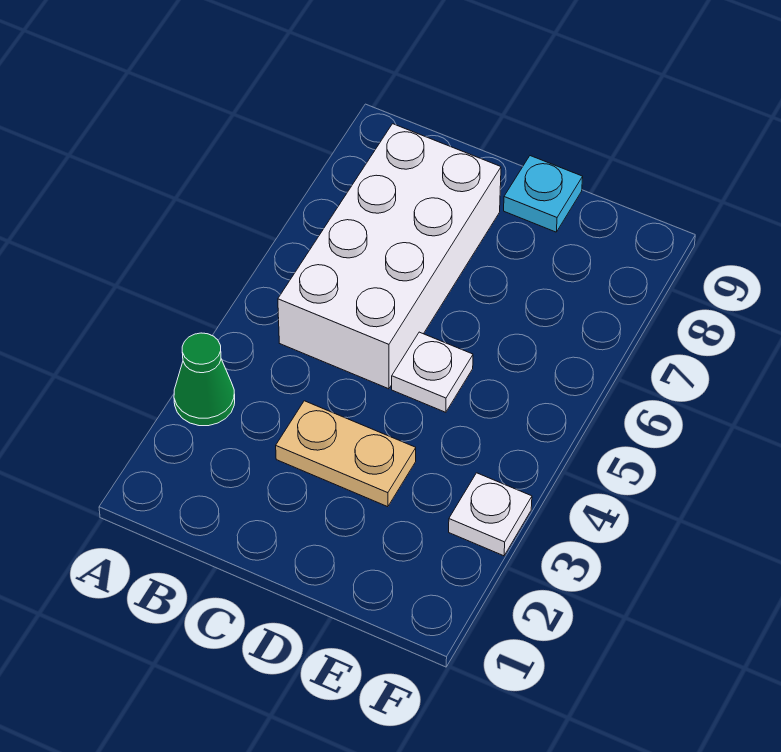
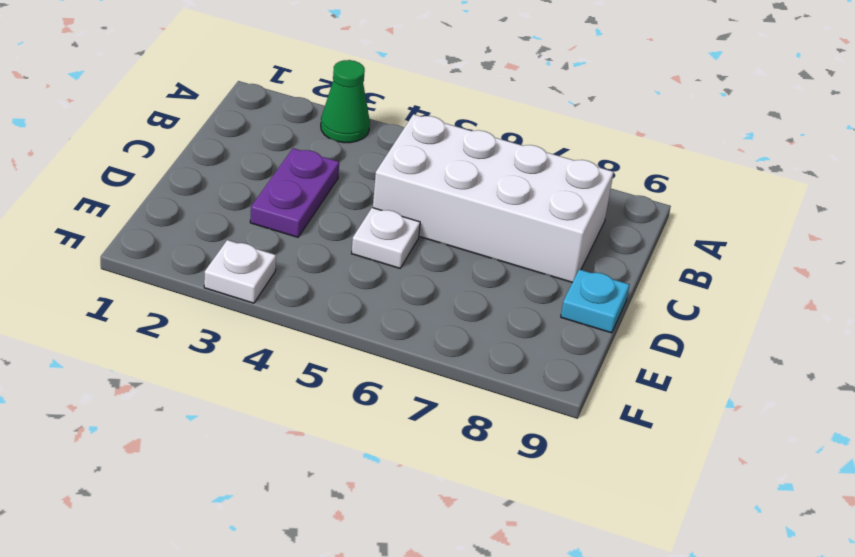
tan plate C3:D3 level 1 -> purple plate C3:D3 level 1

